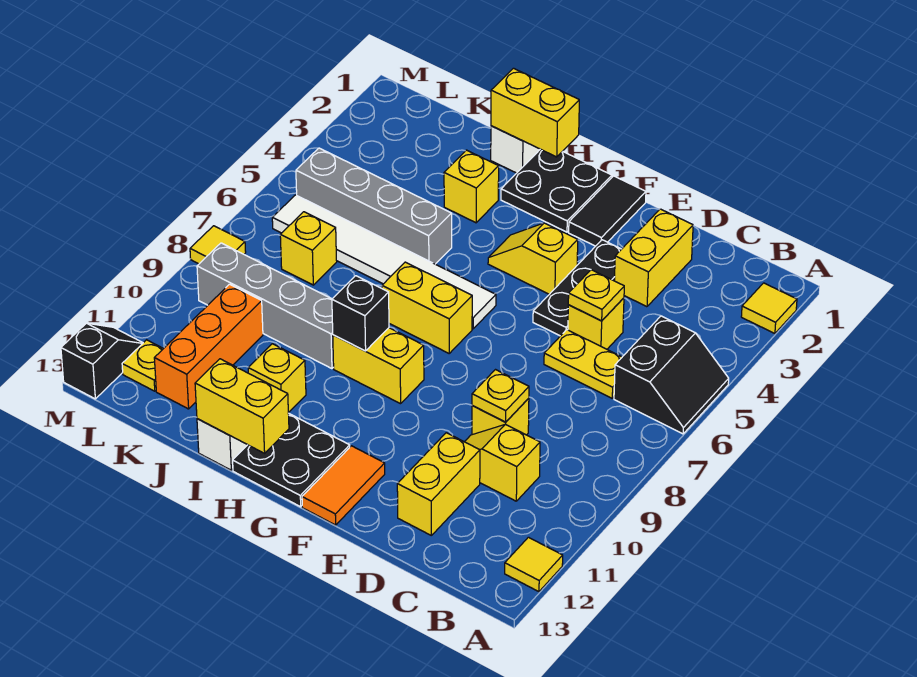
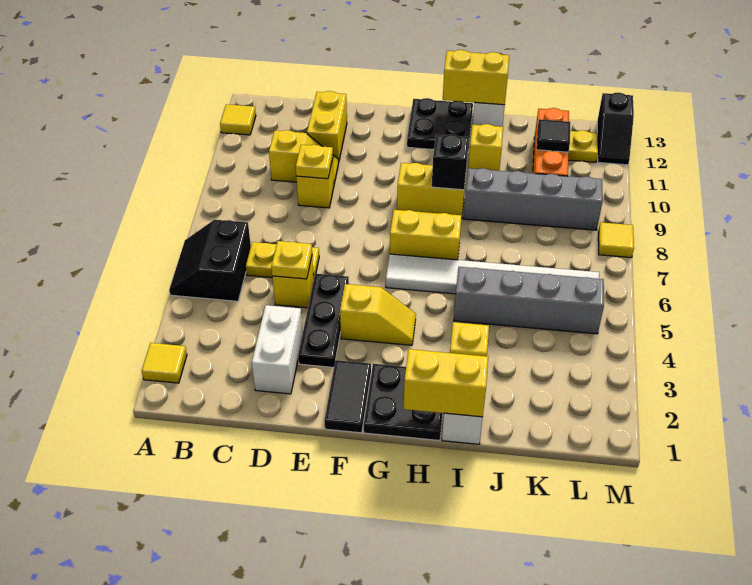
yellow brick D2:D3 level 1 -> white brick D2:D3 level 1
orange tile F12:F13 level 1 -> none
yellow brick K7 level 1 -> none
none -> black tile K11 level 2

